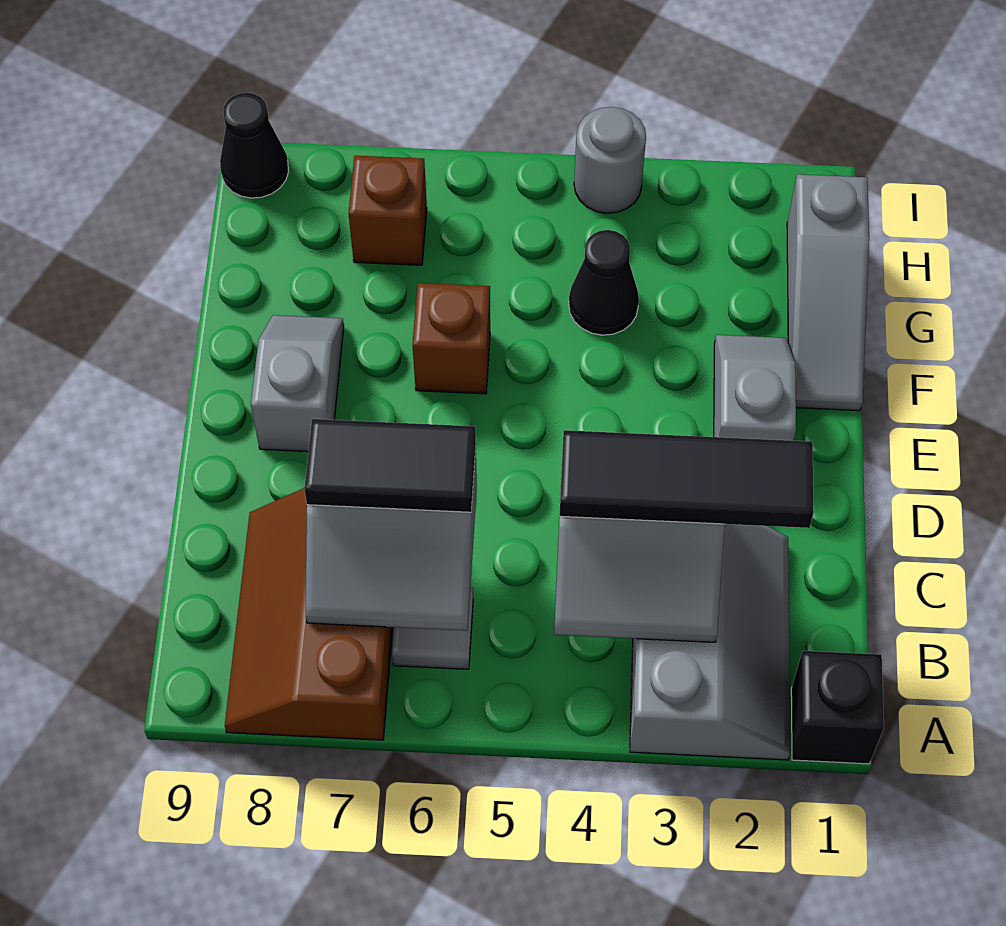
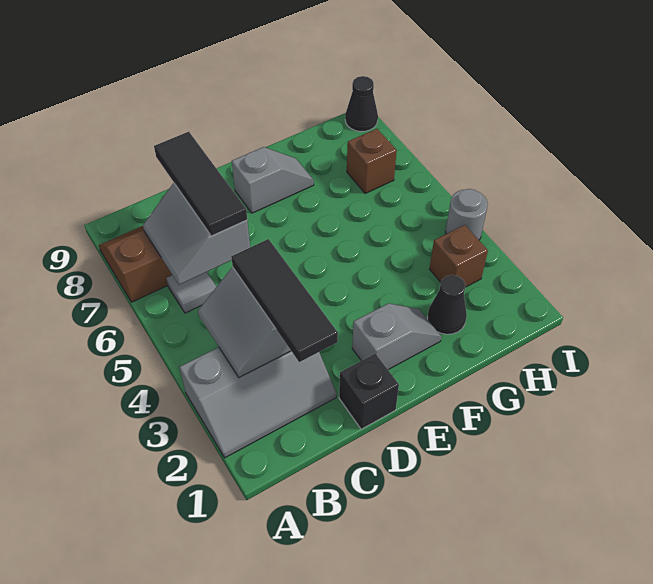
black brick A1 level 1 -> black brick D1 level 1
black tile C6:C7 level 3 -> black tile C6:C8 level 3
grey slope F1:H1 level 1 top H -> none
brown brick F6 level 1 -> brown brick H3 level 1
black cone G4 level 1 -> black cone G2 level 1

